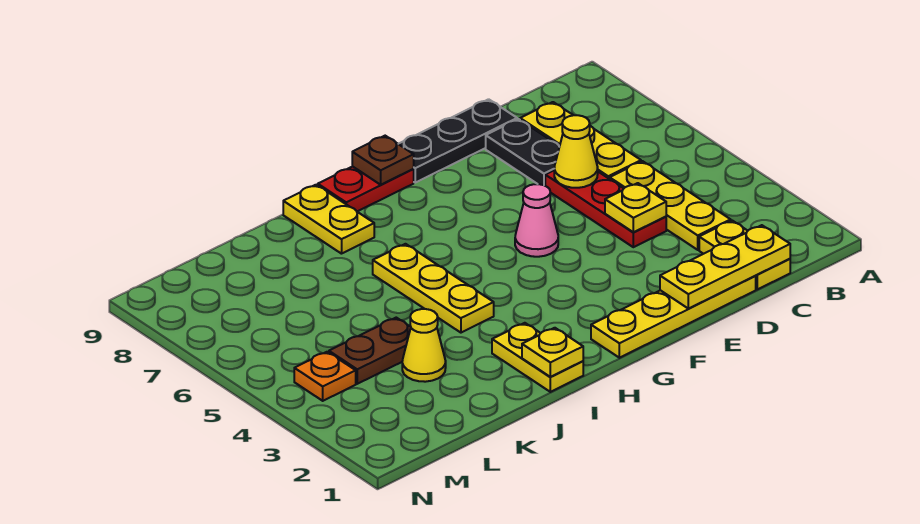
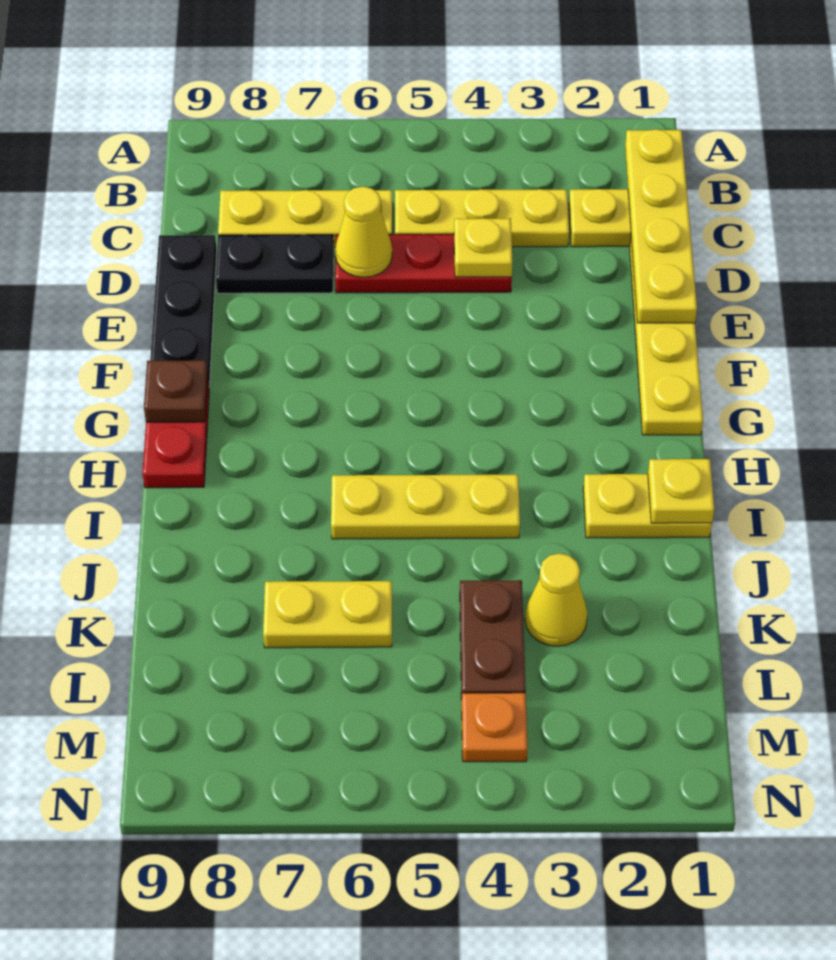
yellow plate C1:E1 level 2 -> yellow plate B1:E1 level 2
pink cone F5 level 1 -> none
yellow plate I8:I9 level 1 -> yellow plate K6:K7 level 1

